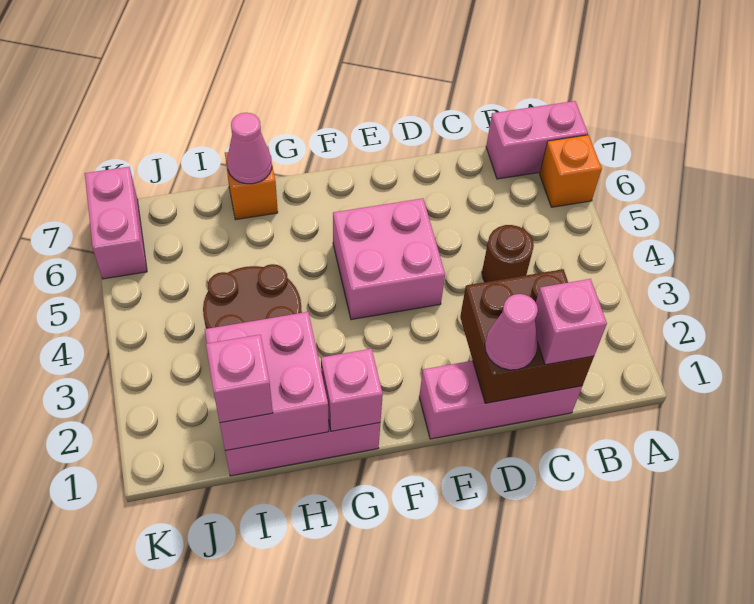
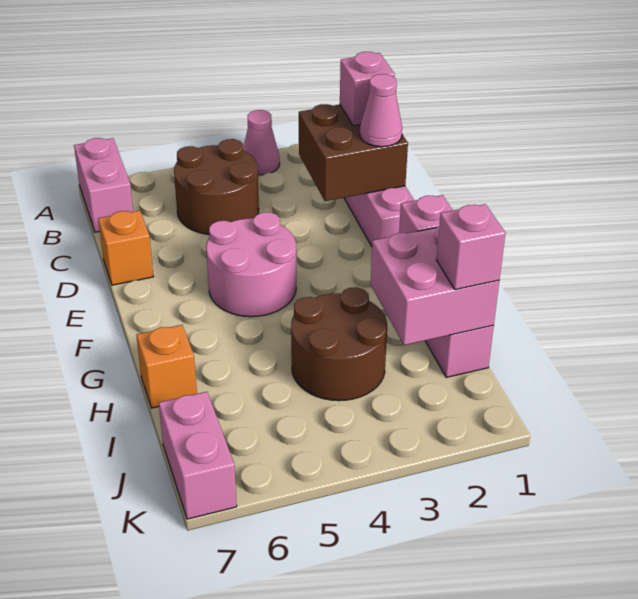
orange brick A6 level 1 -> orange brick D7 level 1
brown round brick C4 level 1 -> brown round brick B4:C5 level 1
pink brick E4:F5 level 1 -> pink round brick E4:F5 level 1
pink cone H7 level 2 -> pink cone A3 level 1
pink brick K6:K7 level 1 -> pink brick J7:K7 level 1

